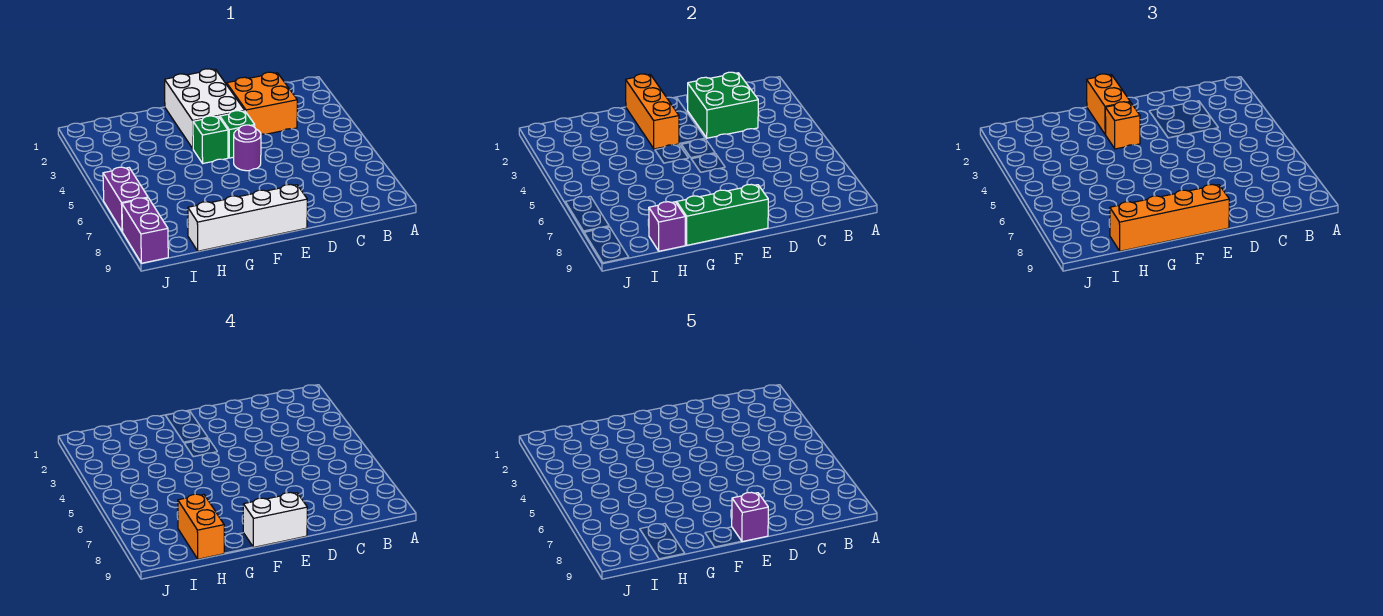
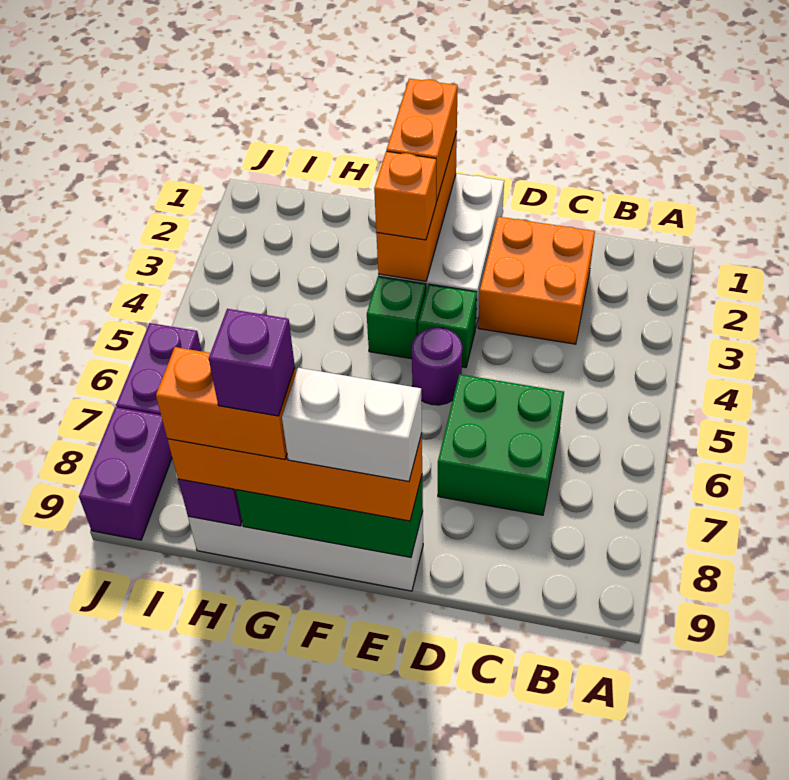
green brick C2:D3 level 2 -> green brick C6:D7 level 1
purple brick E9 level 5 -> purple brick G9 level 5
orange brick H8:H9 level 4 -> orange brick G9:H9 level 4

